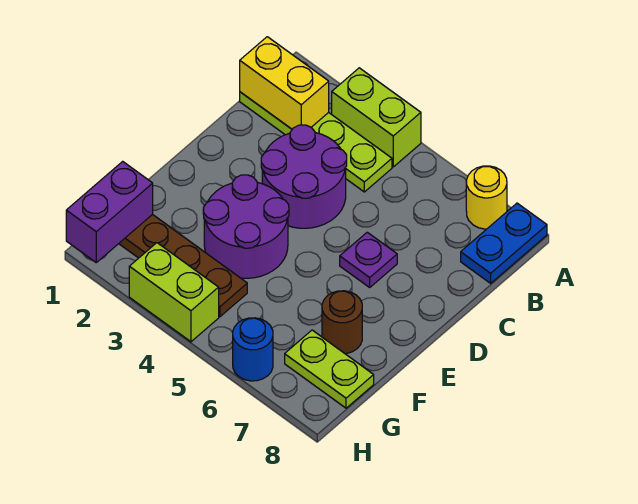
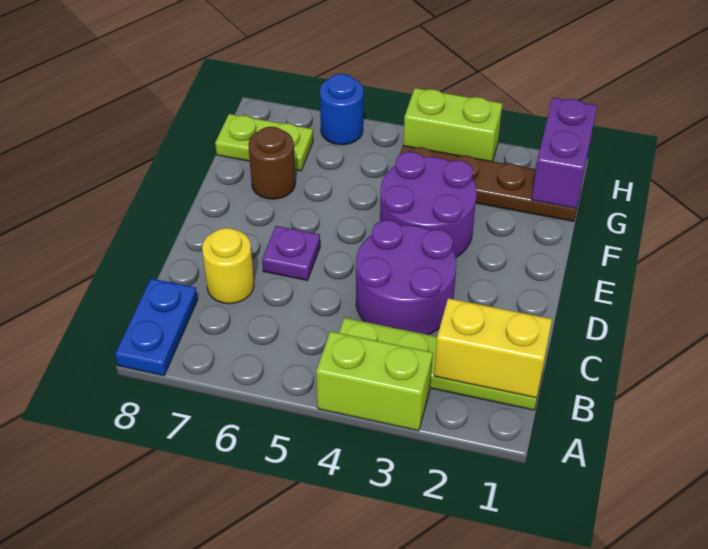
yellow round brick A7 level 1 -> yellow round brick C7 level 1

